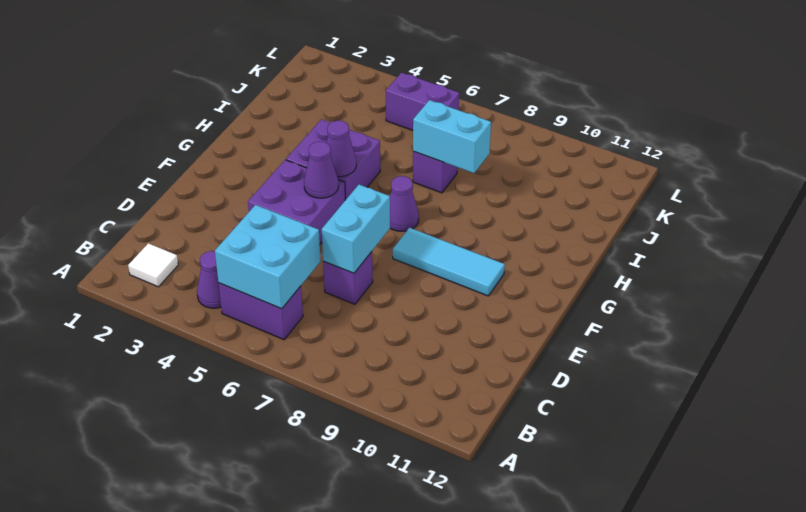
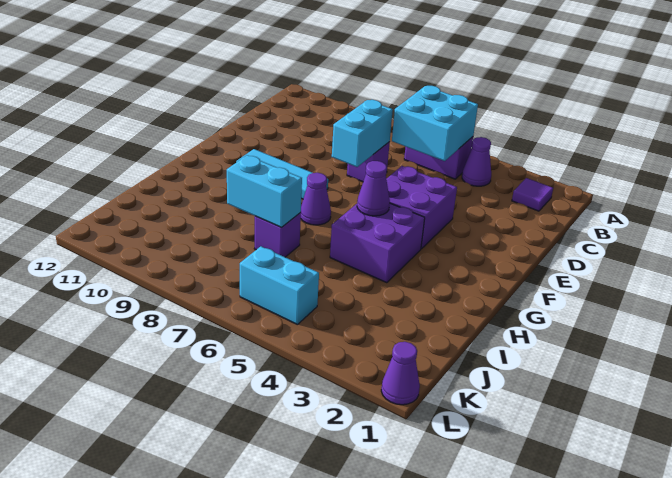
white tile B2 level 1 -> purple tile B2 level 1
purple cone F5 level 2 -> purple cone L1 level 1
purple brick K5:K6 level 1 -> cyan brick K5:K6 level 1

